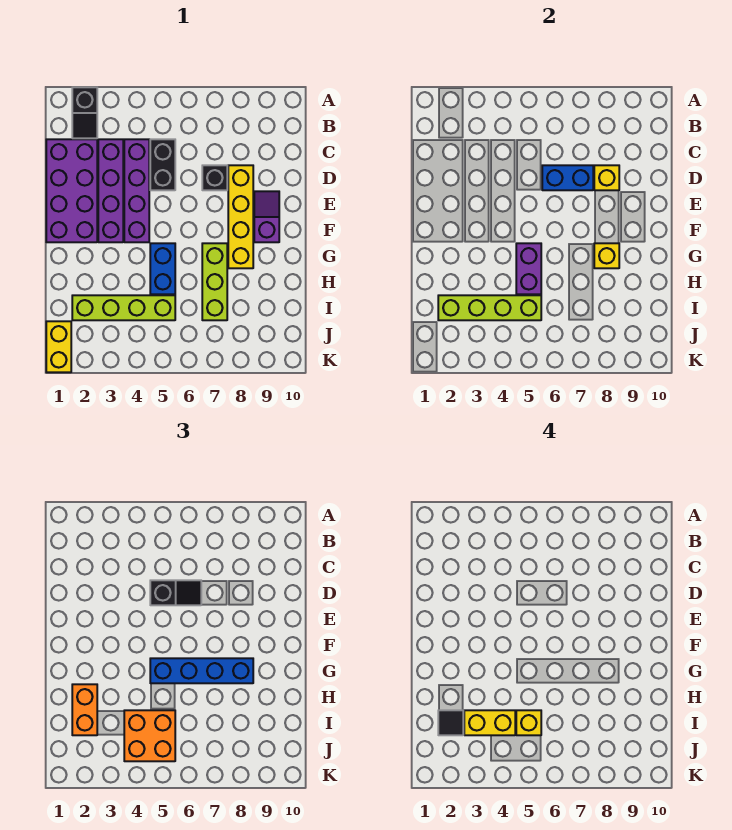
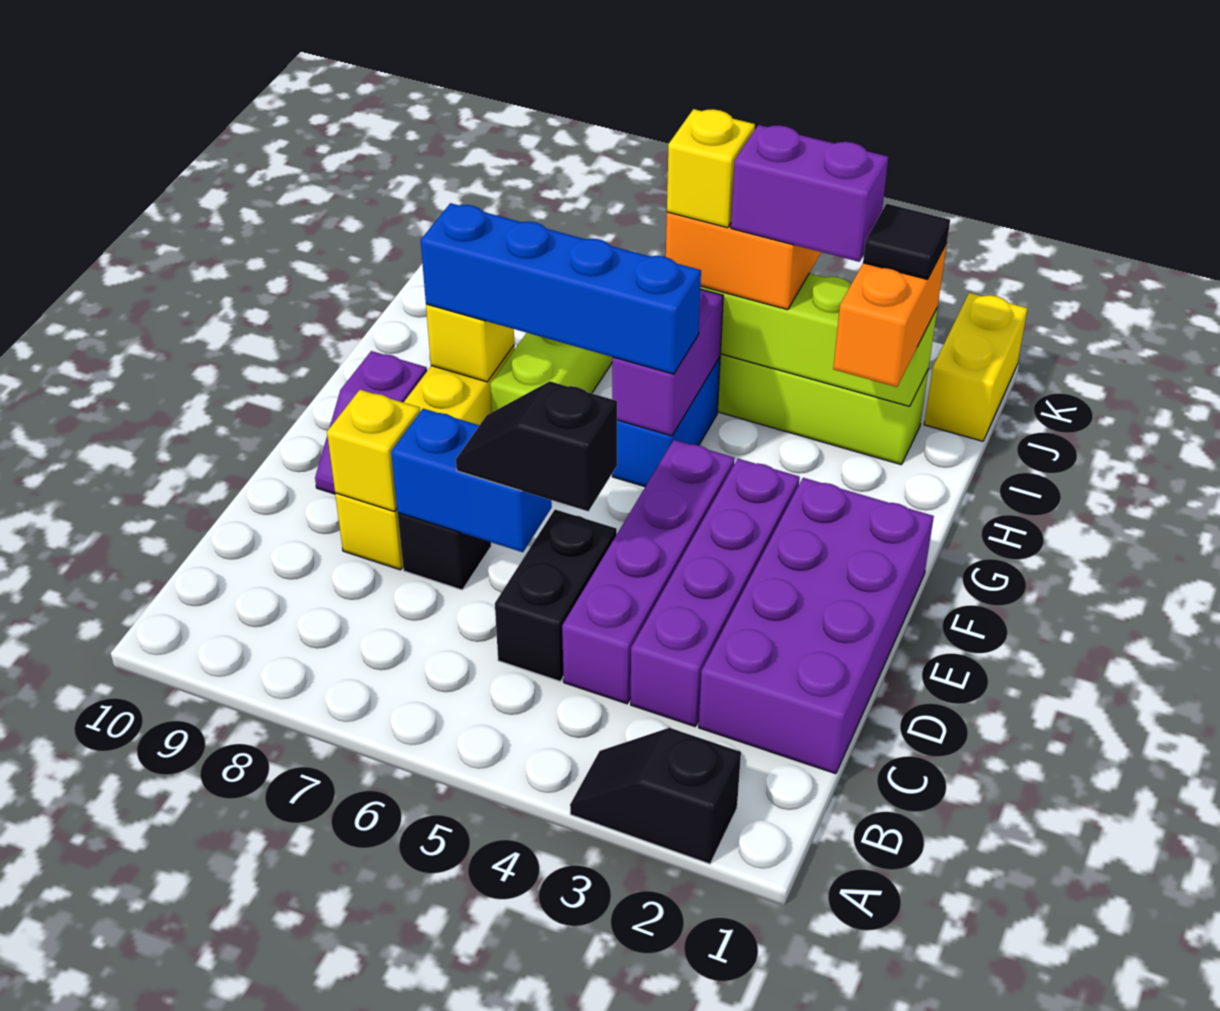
black slope A2:B2 level 1 top A -> black slope A2:A3 level 1 top 2
yellow brick I3:I4 level 4 -> purple brick I3:I4 level 4

